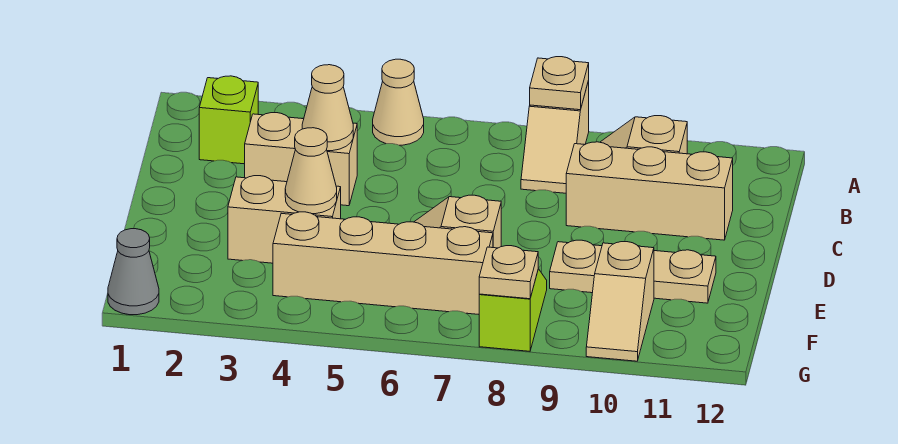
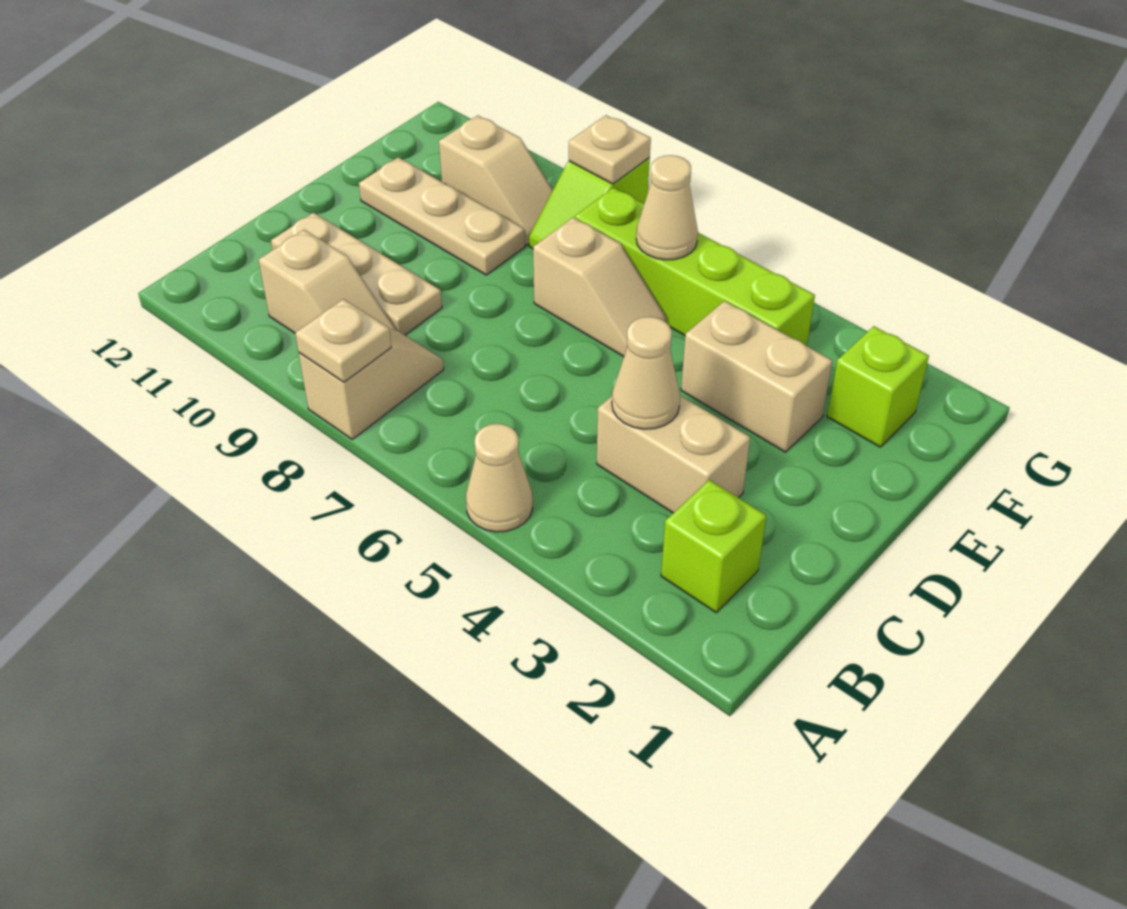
tan brick C9:C11 level 1 -> tan plate C9:C11 level 1
tan cone E4 level 2 -> tan cone F6 level 2
none -> lime brick F2 level 1
tan brick F4:F7 level 1 -> lime brick F4:F7 level 1
tan slope F10:G10 level 1 top F -> tan slope F9:F10 level 1 top 10
grey cone G1 level 1 -> none

